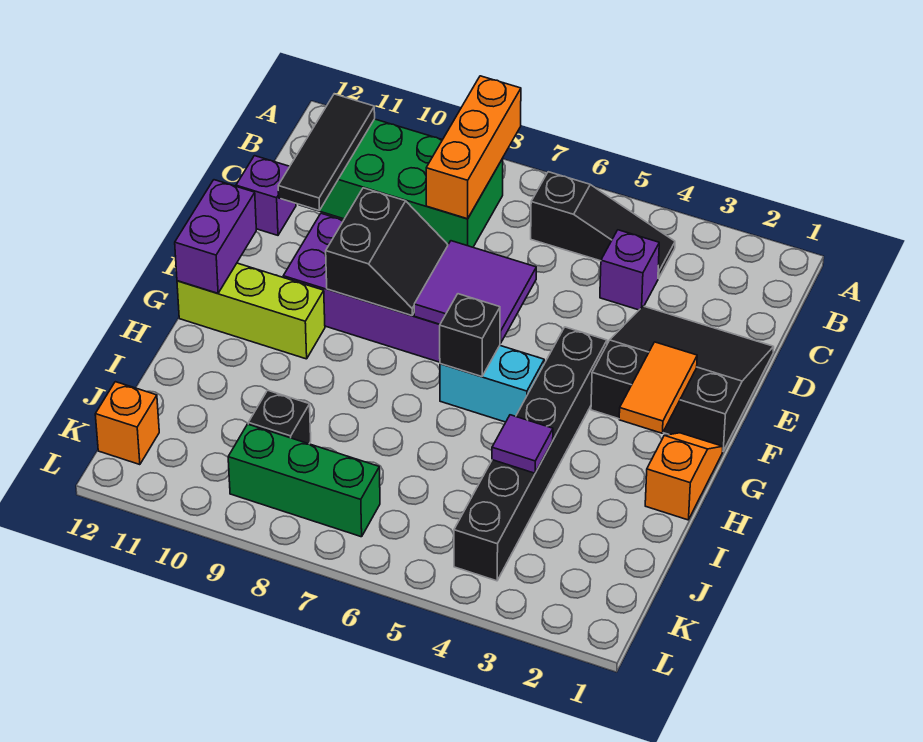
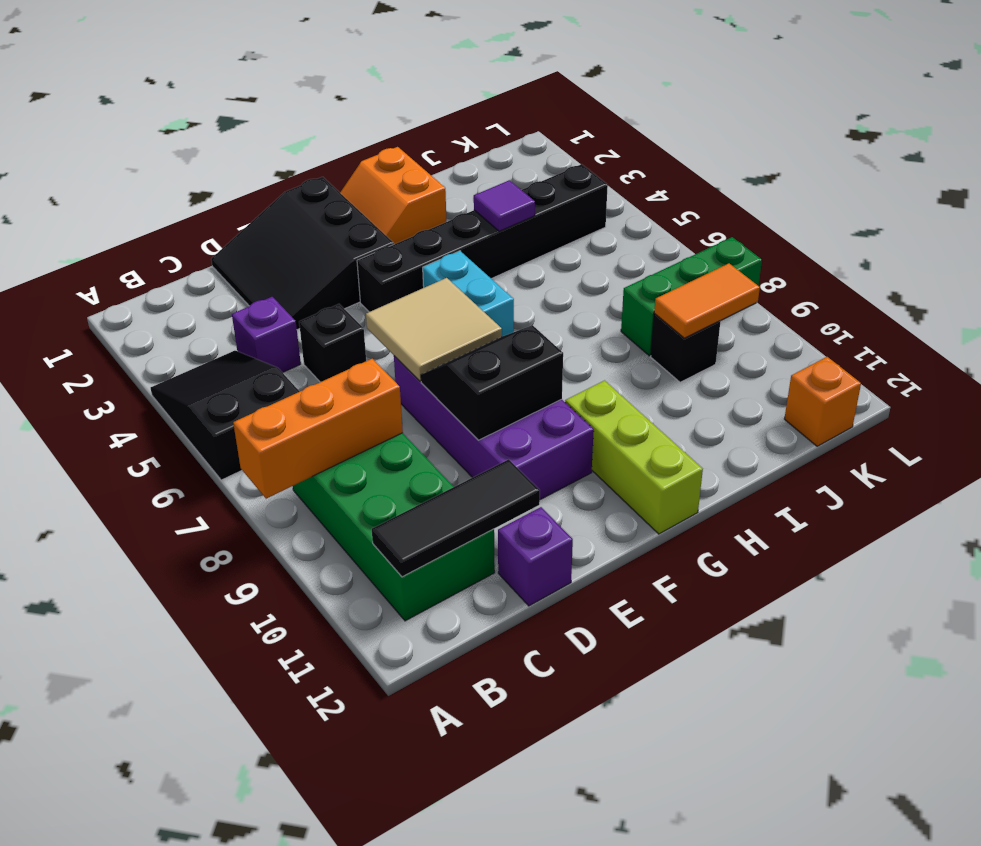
black slope B4:B6 level 1 top 6 -> black slope A4:B6 level 1 top 6
purple tile E6:F7 level 2 -> tan tile E6:F7 level 2
orange tile F2:G2 level 2 -> orange tile J9:K9 level 2
purple brick F12:G12 level 2 -> none
orange slope G1:H1 level 1 top H -> orange slope G1:H2 level 1 top H
black brick G6 level 2 -> black brick D5 level 1
green brick K7:K9 level 1 -> green brick J8:L8 level 1

